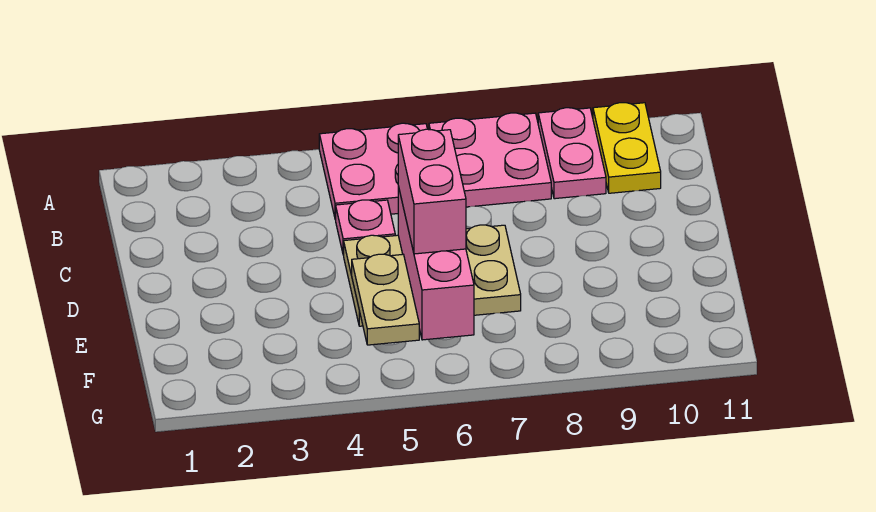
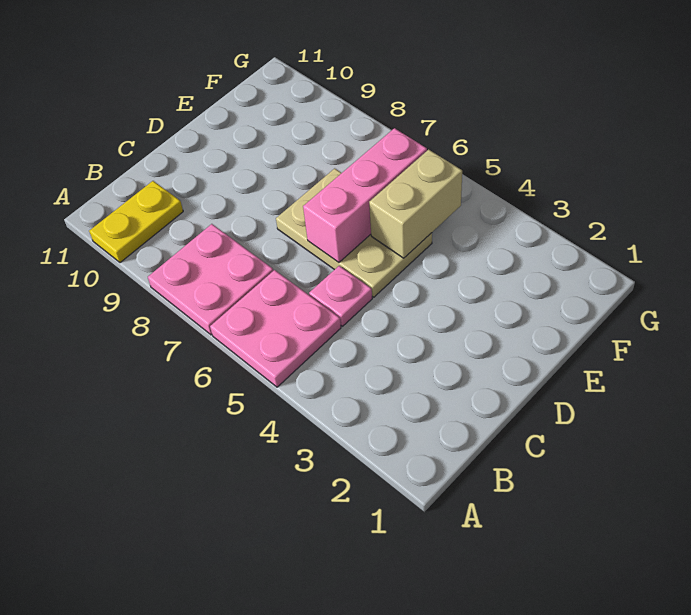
pink plate A9:B9 level 1 -> none
pink brick D6:E6 level 3 -> none
tan plate E5:F5 level 2 -> tan brick E5:F5 level 2

